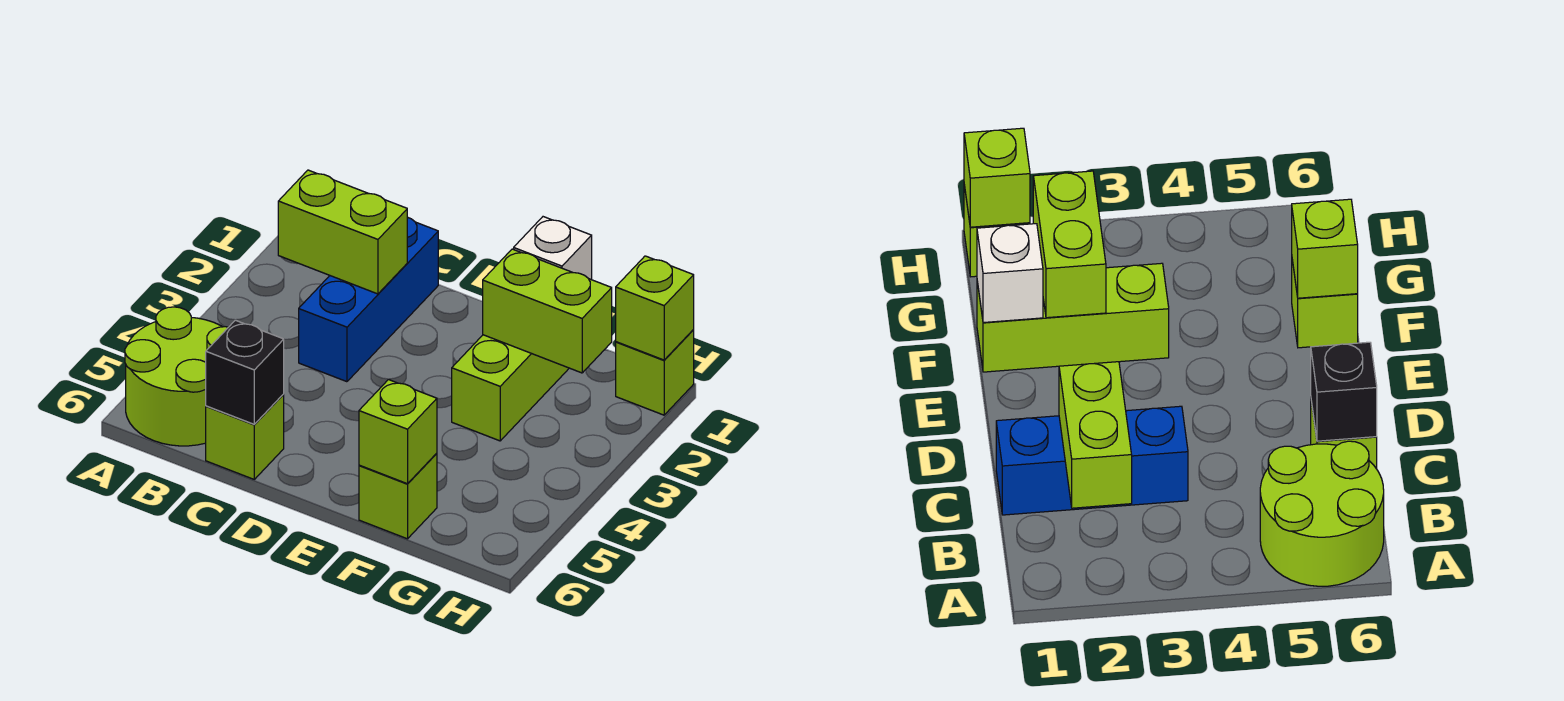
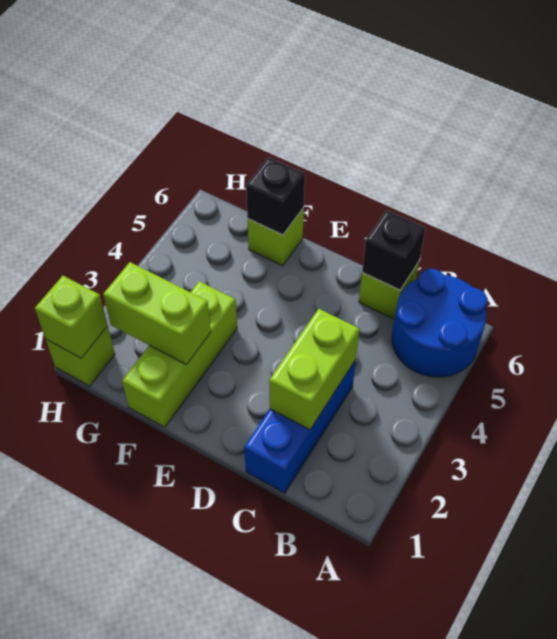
lime round brick A5:B6 level 1 -> blue round brick A5:B6 level 1
lime brick B2:C2 level 2 -> lime brick C2:C3 level 2
white brick F1 level 2 -> none
lime brick F6 level 2 -> black brick F6 level 2

